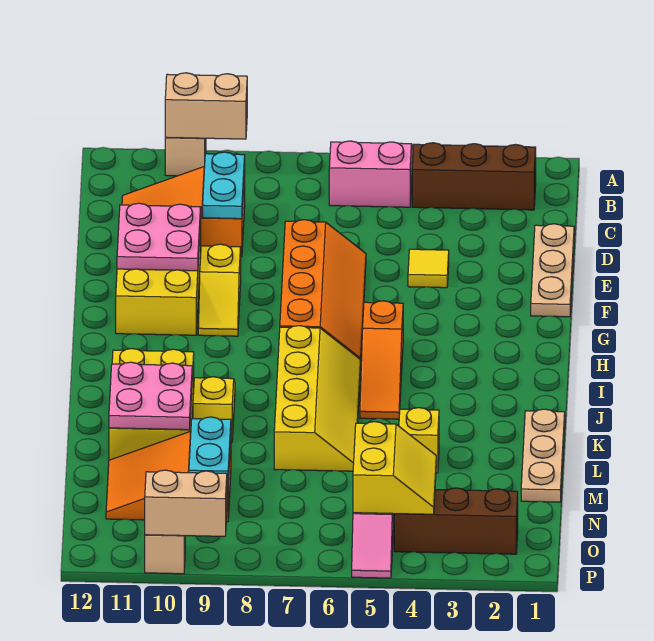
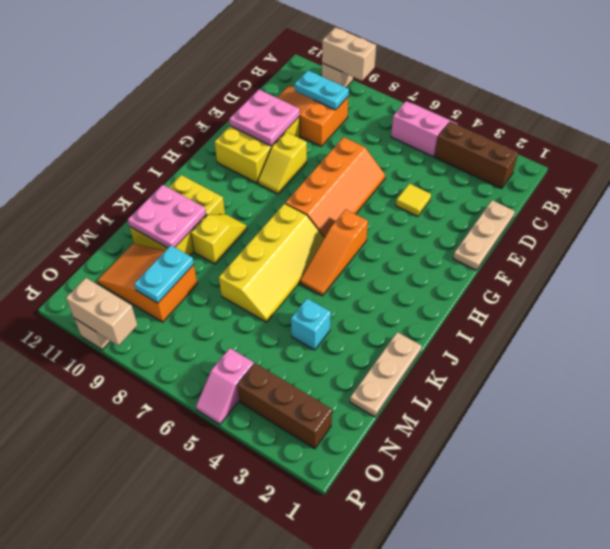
cyan plate C9:D9 level 2 -> cyan plate C9:C10 level 2
yellow brick L4 level 1 -> cyan brick L4 level 1
yellow slope N4:O5 level 2 top 5 -> none

